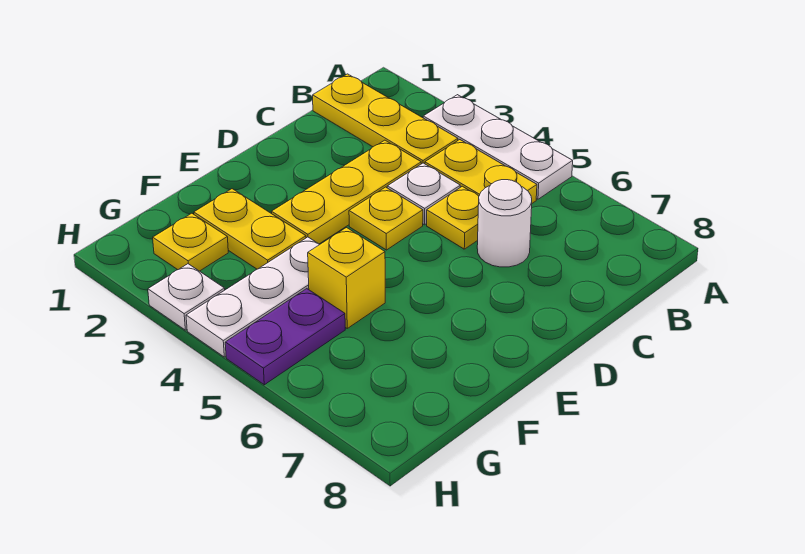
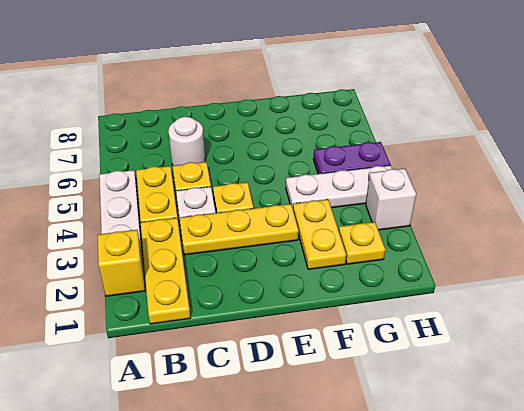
yellow brick F5 level 1 -> yellow brick A2 level 1
white plate H3 level 1 -> white brick H3 level 1

